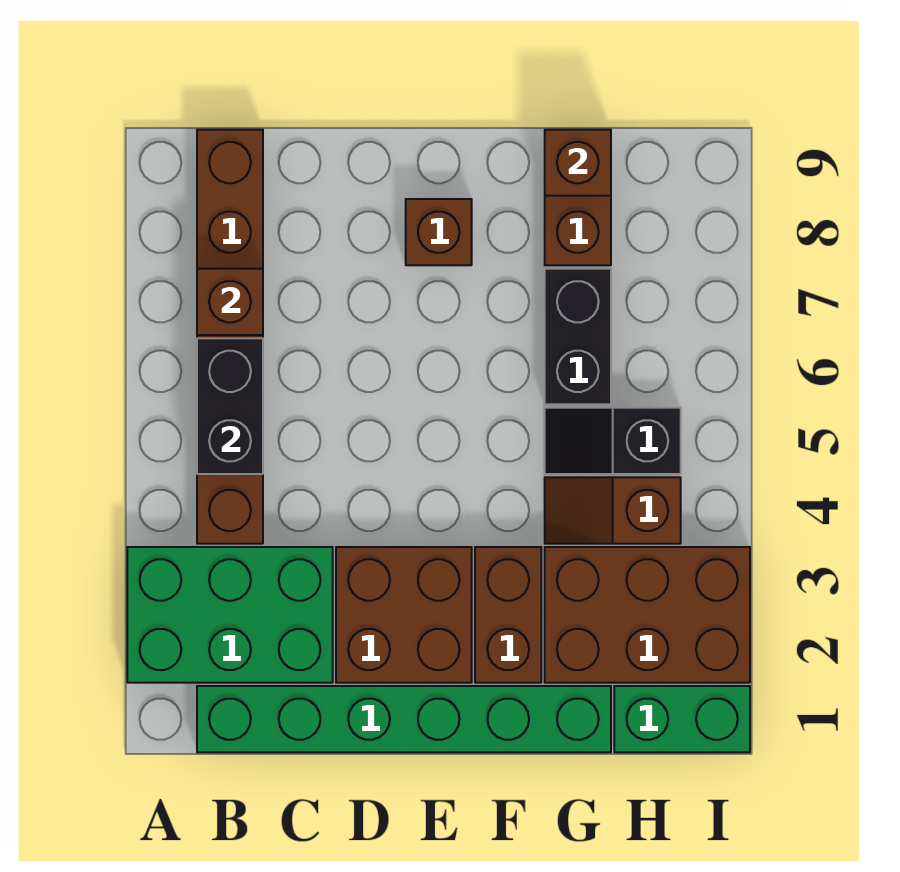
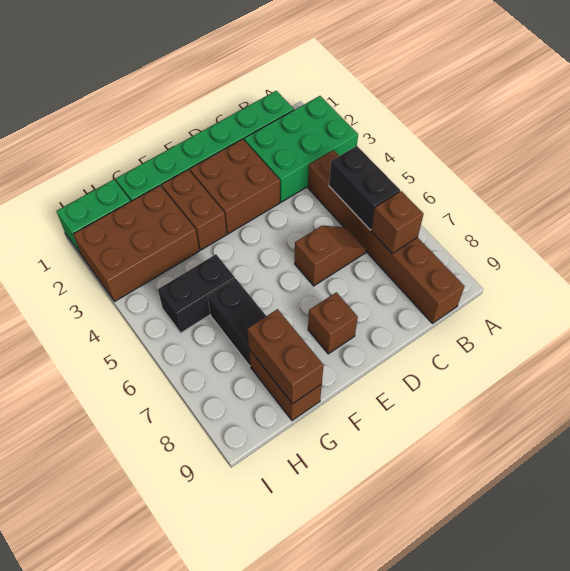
brown slope G4:H4 level 1 top H -> brown slope C6:D6 level 1 top D
black slope G5:H5 level 1 top H -> black brick G5:H5 level 1
brown brick G9 level 2 -> brown brick G8:G9 level 2

